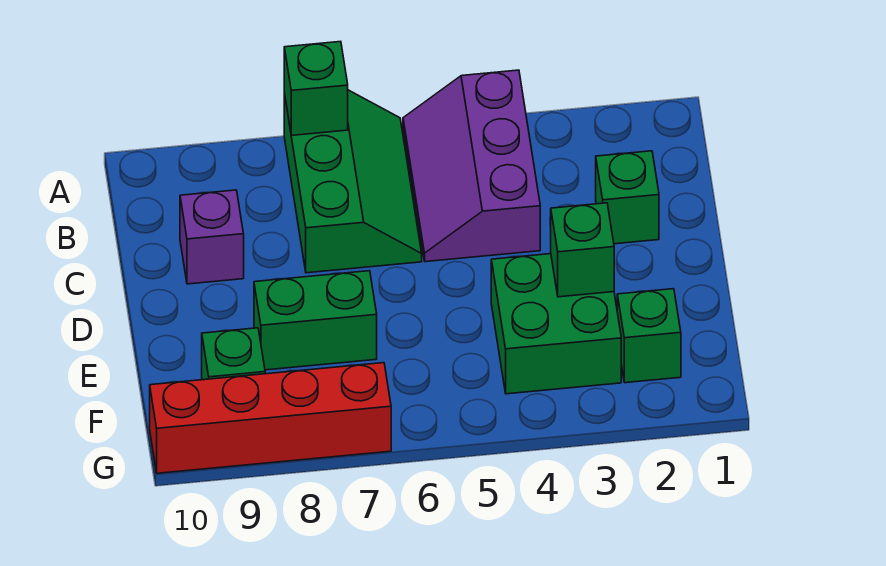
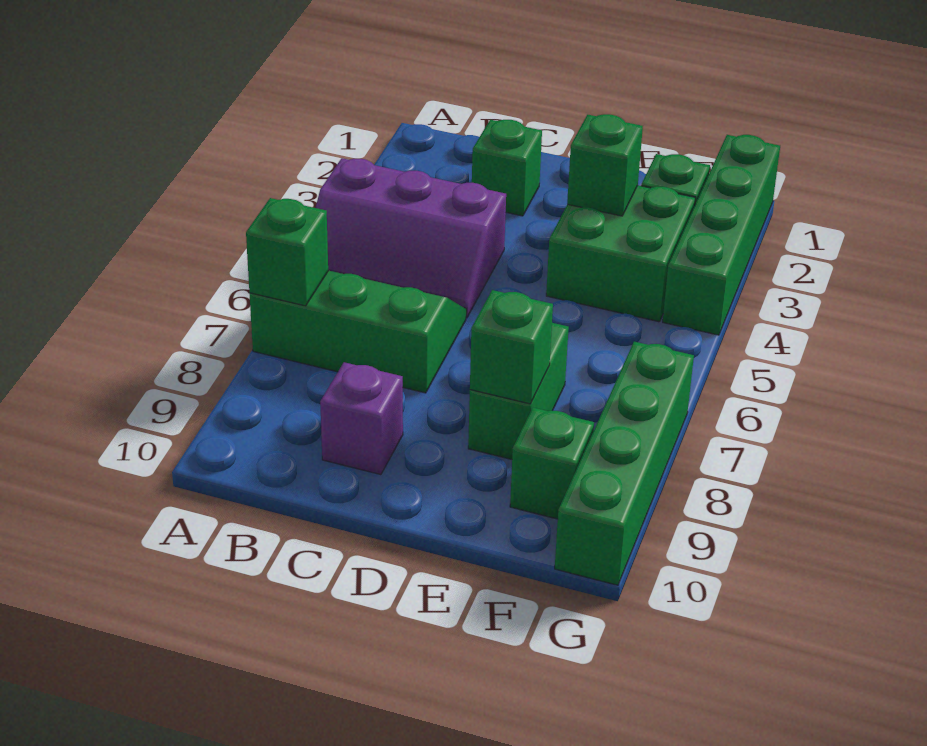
none -> green brick E8 level 2
none -> green brick G1:G4 level 1
red brick G7:G10 level 1 -> green brick G7:G10 level 1

